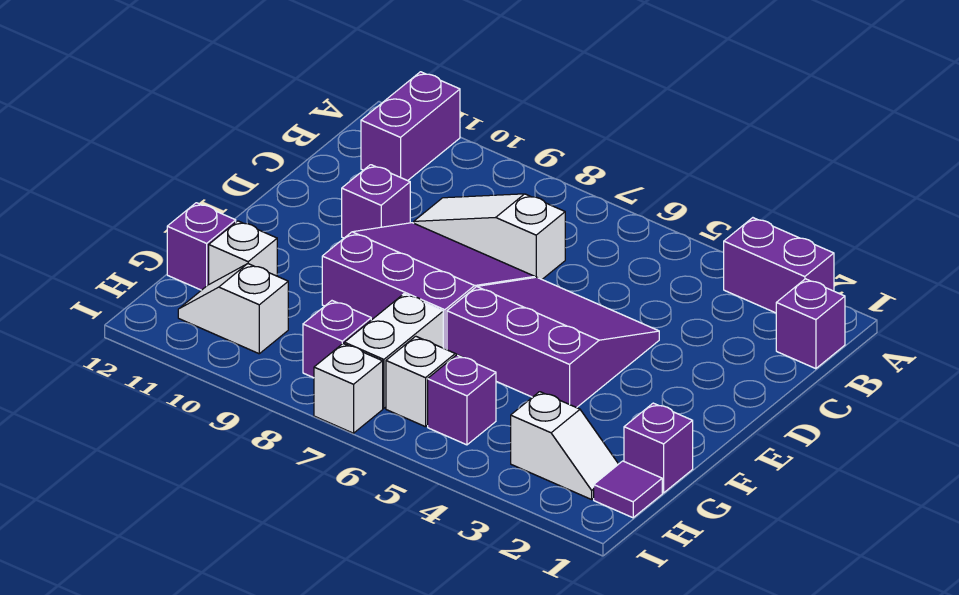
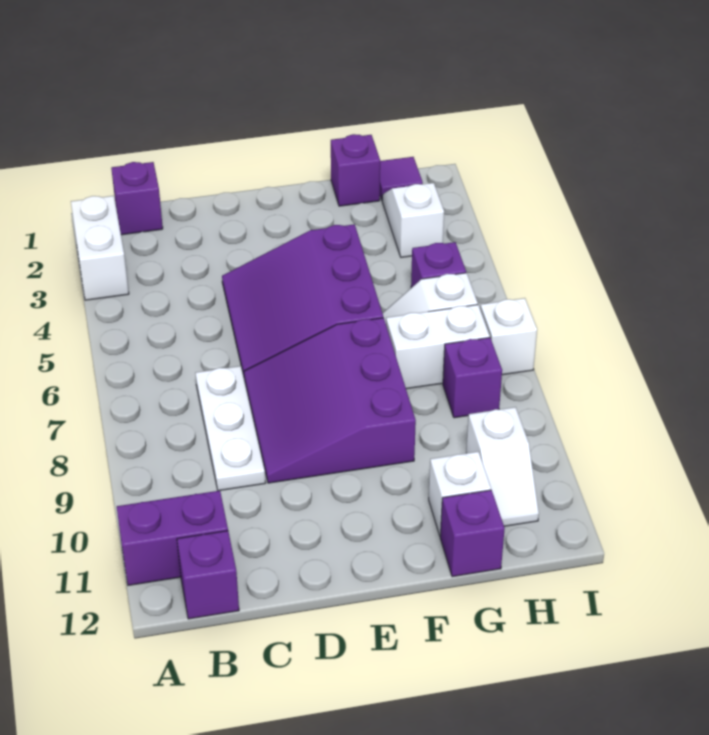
purple brick A2:A3 level 1 -> white brick A2:A3 level 1
white slope C7:C9 level 1 top 7 -> white plate C7:C9 level 1
purple brick D10 level 1 -> purple brick B12 level 1

